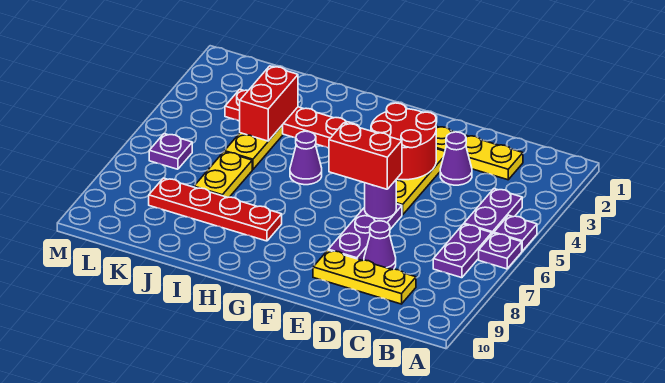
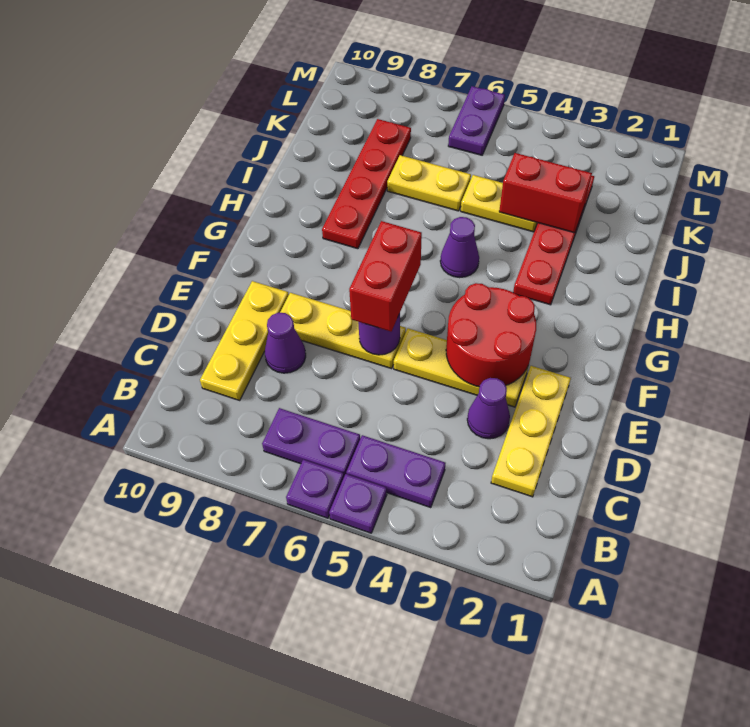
purple plate E6:E8 level 1 -> yellow plate E6:E8 level 1
purple plate L6 level 1 -> purple plate L6:M6 level 1

